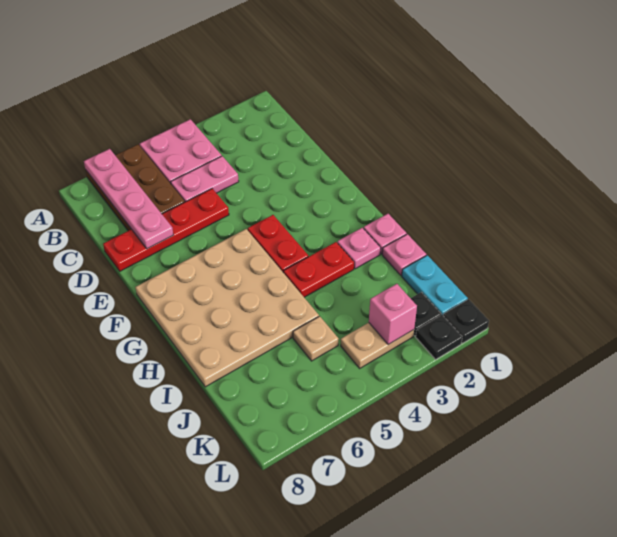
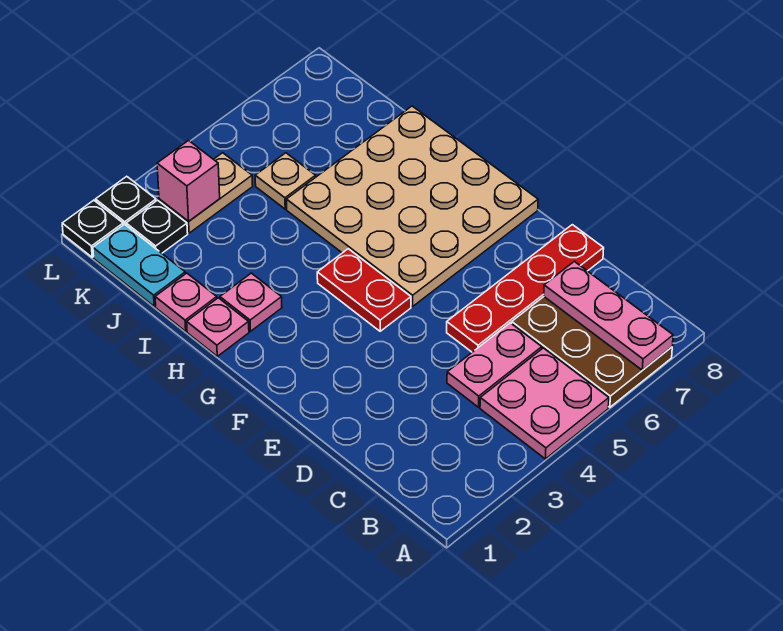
pink plate A7:D7 level 2 -> pink plate A7:C7 level 2
red plate H3:H4 level 1 -> none

